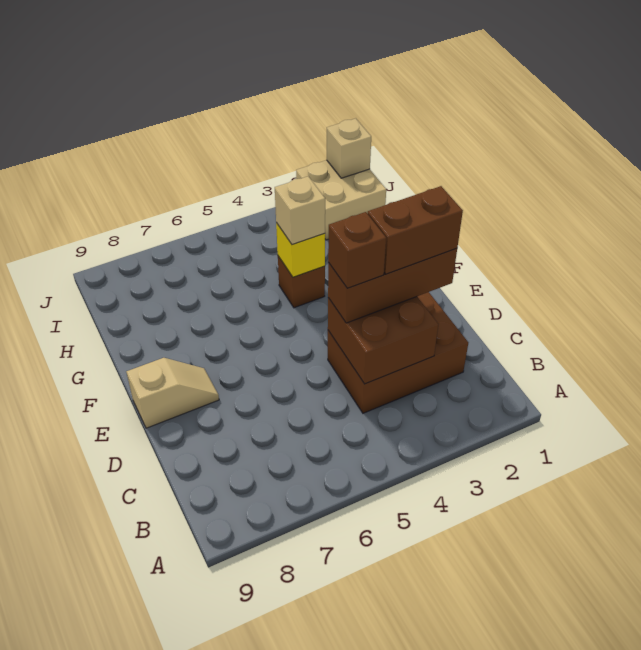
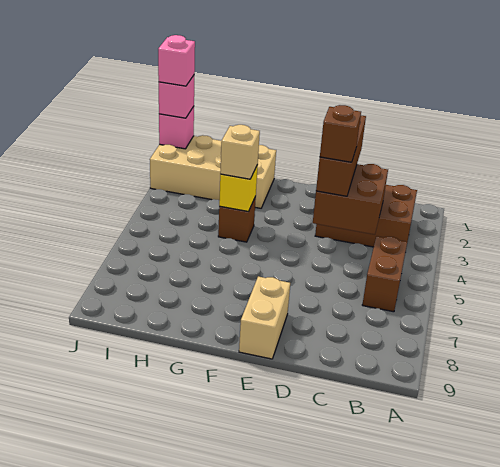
brown brick C2:D4 level 1 -> brown brick B2:D3 level 1
brown brick D2:D3 level 4 -> brown brick B5:B6 level 1
tan slope E8:E9 level 1 top 9 -> tan brick E8:E9 level 1
tan brick I1:J2 level 1 -> tan brick G1:J2 level 1
tan brick J1 level 2 -> pink brick J1 level 2
none -> pink brick J1 level 3
none -> pink brick J1 level 4

